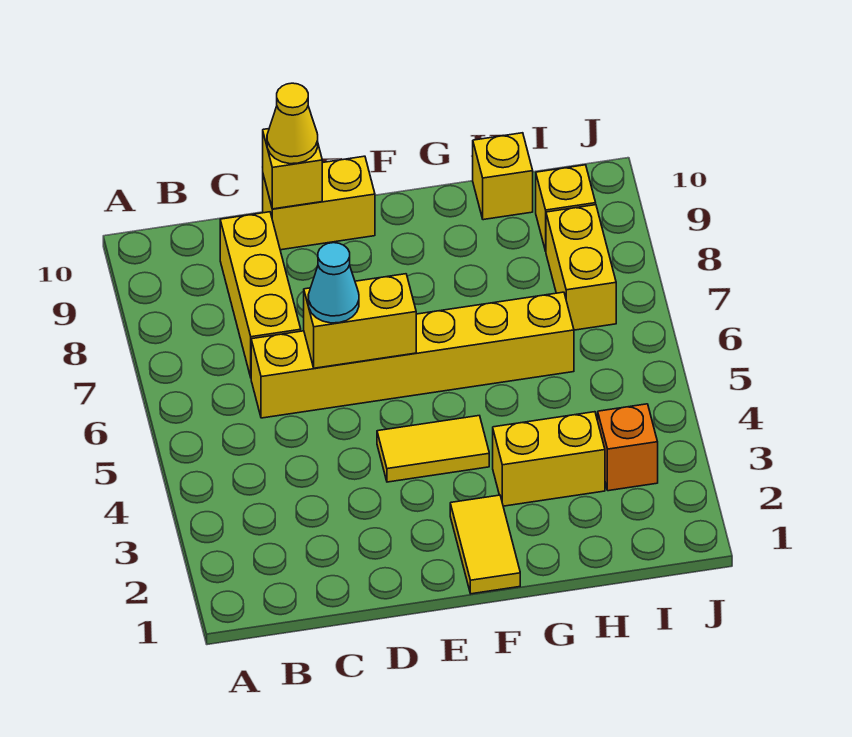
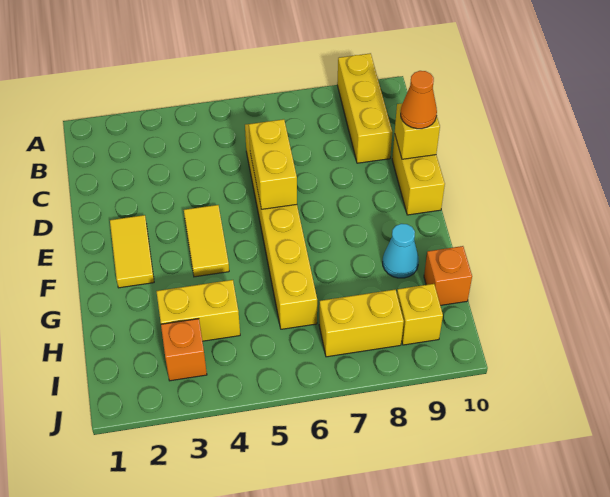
yellow brick C7:C9 level 1 -> yellow brick A9:C9 level 1
cyan cone D6 level 3 -> cyan cone G9 level 1
yellow cone D10 level 3 -> orange cone D10 level 3
yellow tile F1:F2 level 1 -> yellow tile E2:F2 level 1
yellow brick G3:H3 level 1 -> yellow brick H3:H4 level 1
yellow brick H10 level 1 -> orange brick H10 level 1

